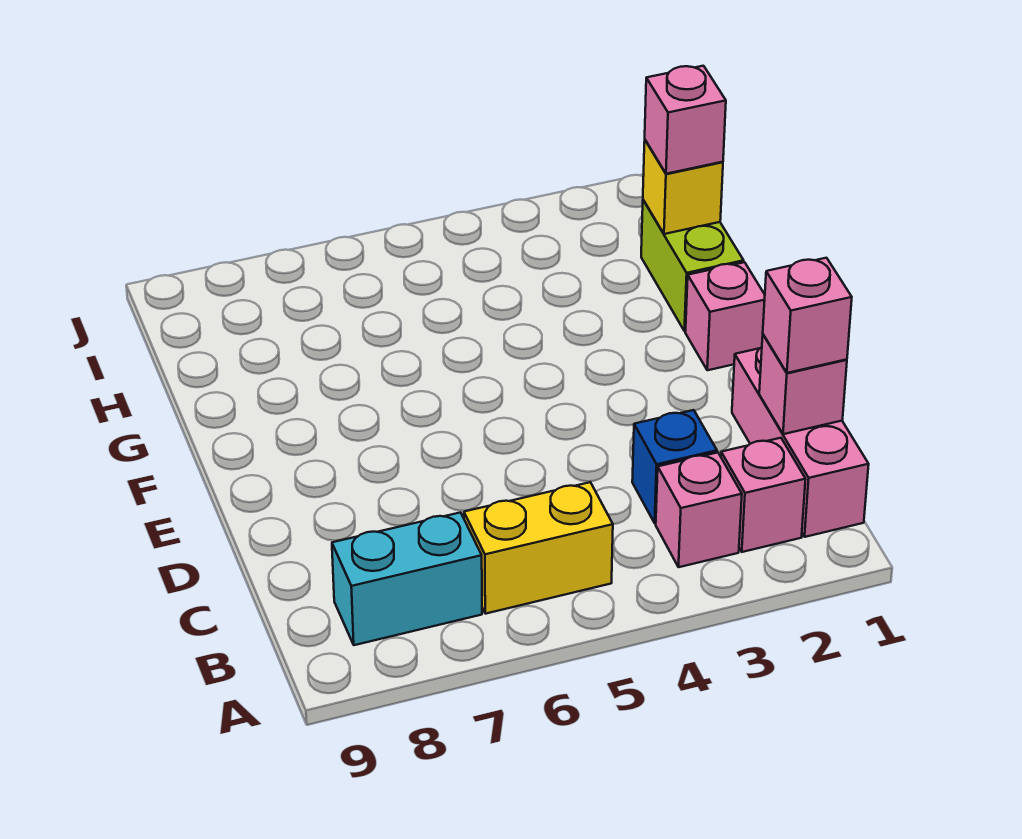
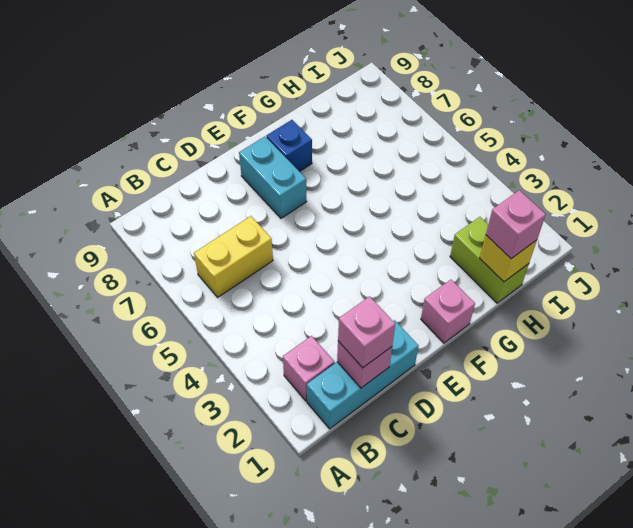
pink brick B1:D1 level 1 -> cyan brick B1:D1 level 1
pink brick B3 level 1 -> none
yellow brick B5:B6 level 1 -> yellow brick B6:C6 level 1
cyan brick B7:B8 level 1 -> cyan brick E7:E8 level 1
blue brick C3 level 1 -> blue brick F8 level 1
lime brick G1:H1 level 1 -> lime brick H1:H2 level 1

